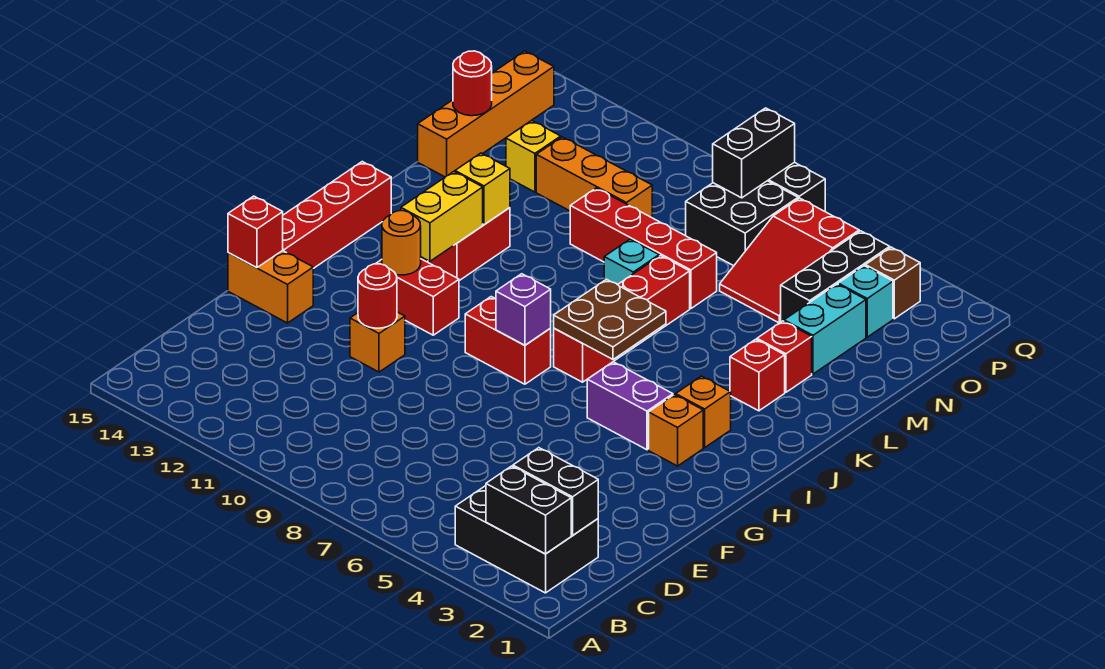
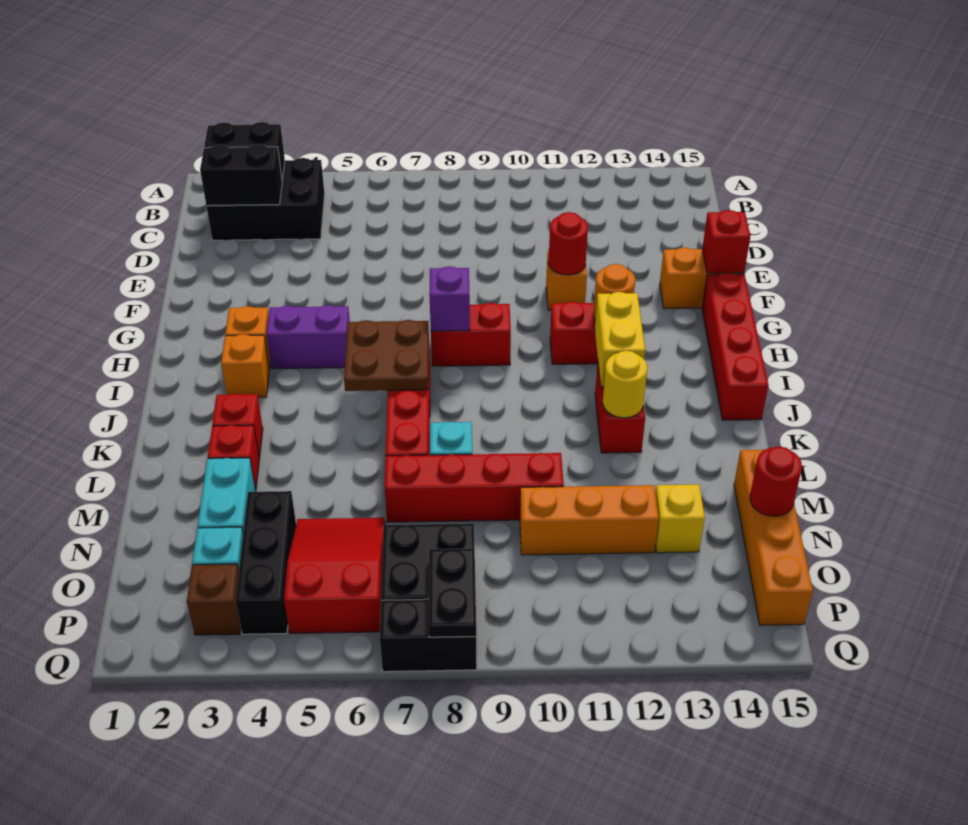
yellow brick K12 level 2 -> yellow round brick K12 level 2
black brick P8:Q8 level 2 -> black plate P8:Q8 level 2

